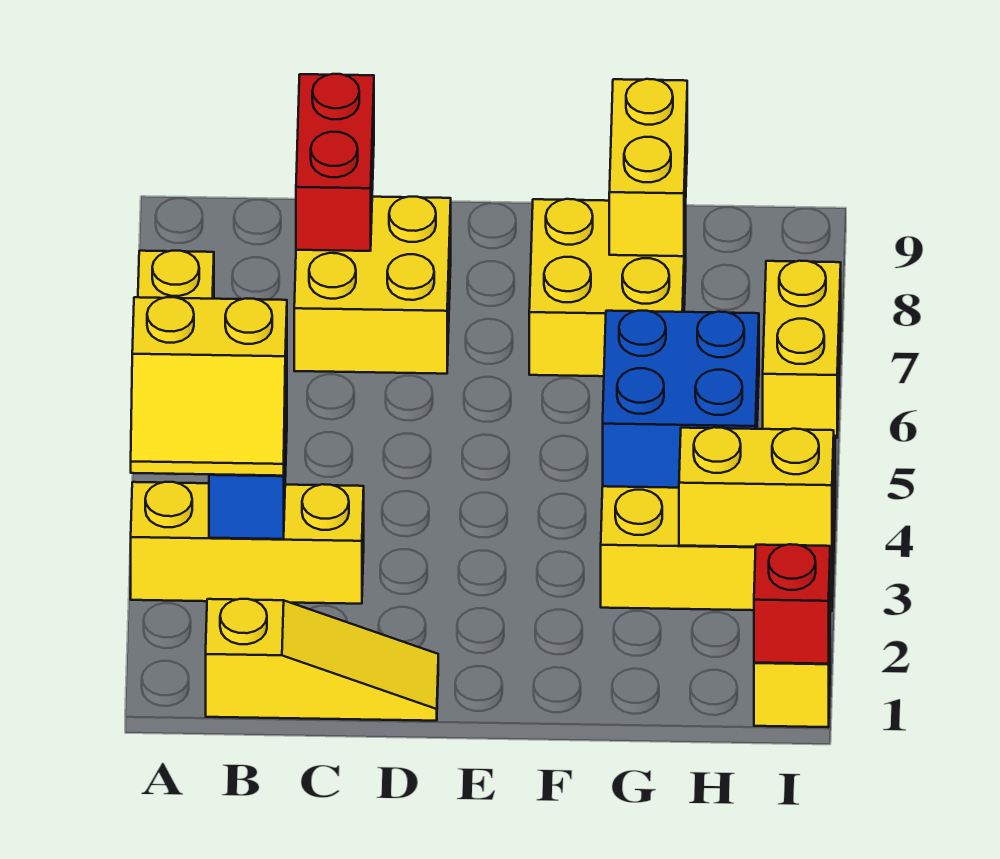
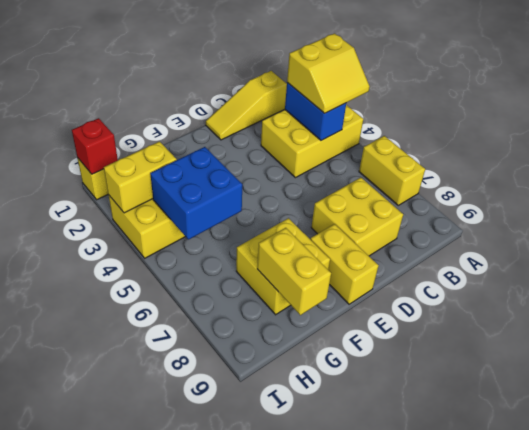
yellow brick A3:C3 level 1 -> yellow brick A3:C4 level 1
yellow slope A3:B4 level 3 top 4 -> yellow slope A3:B4 level 3 top 3
red brick C8:C9 level 2 -> none
yellow brick I6:I7 level 1 -> yellow brick E8:E9 level 1

